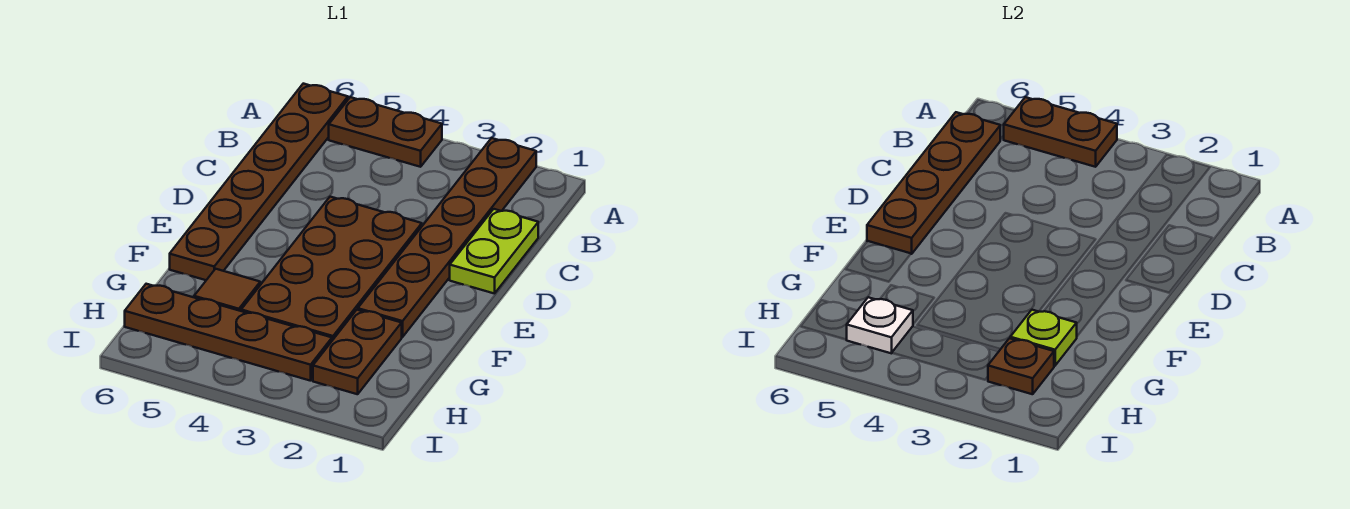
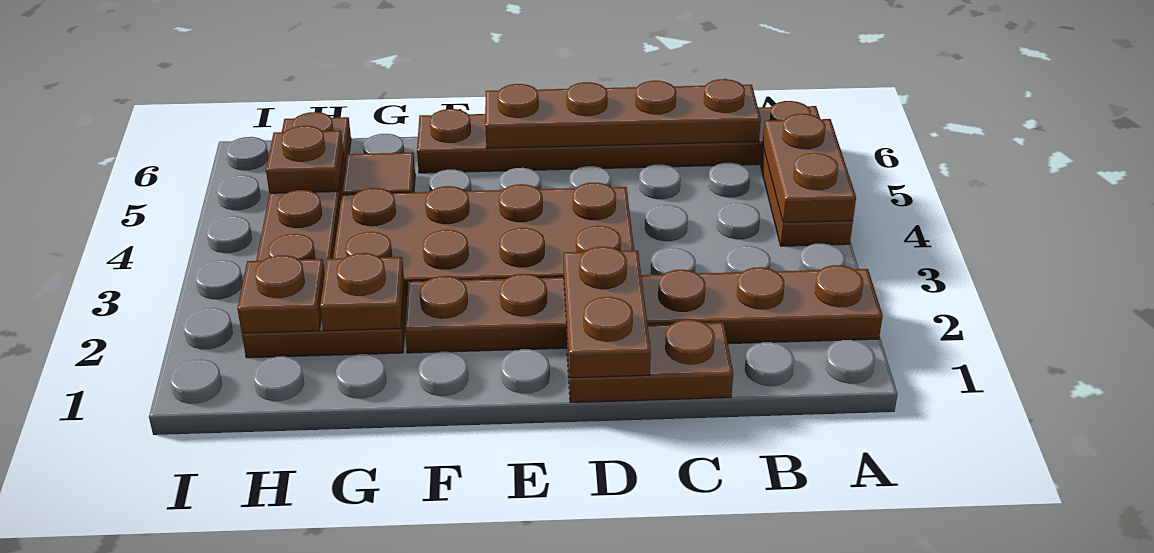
lime plate C1:D1 level 1 -> brown plate C1:D1 level 1
none -> brown plate D1:D2 level 2
lime plate G2 level 2 -> brown plate G2 level 2
white plate H5 level 2 -> brown plate H5 level 2

